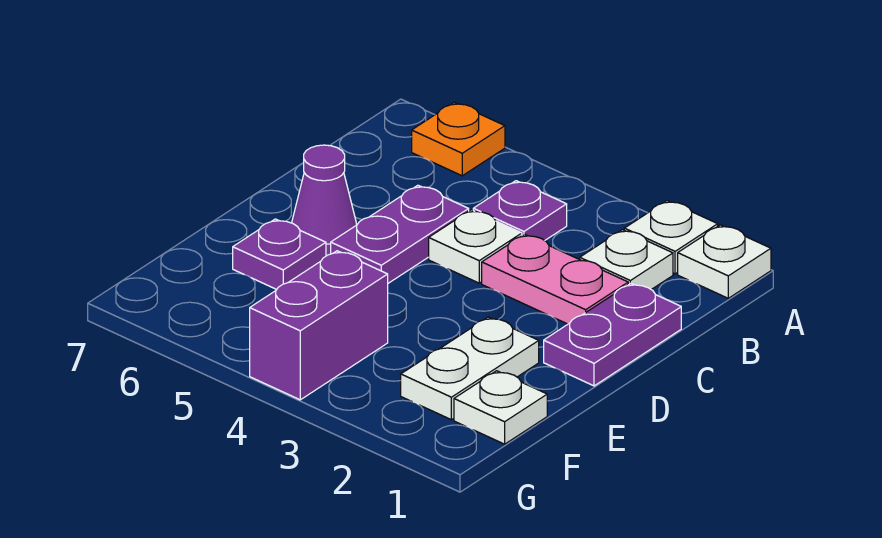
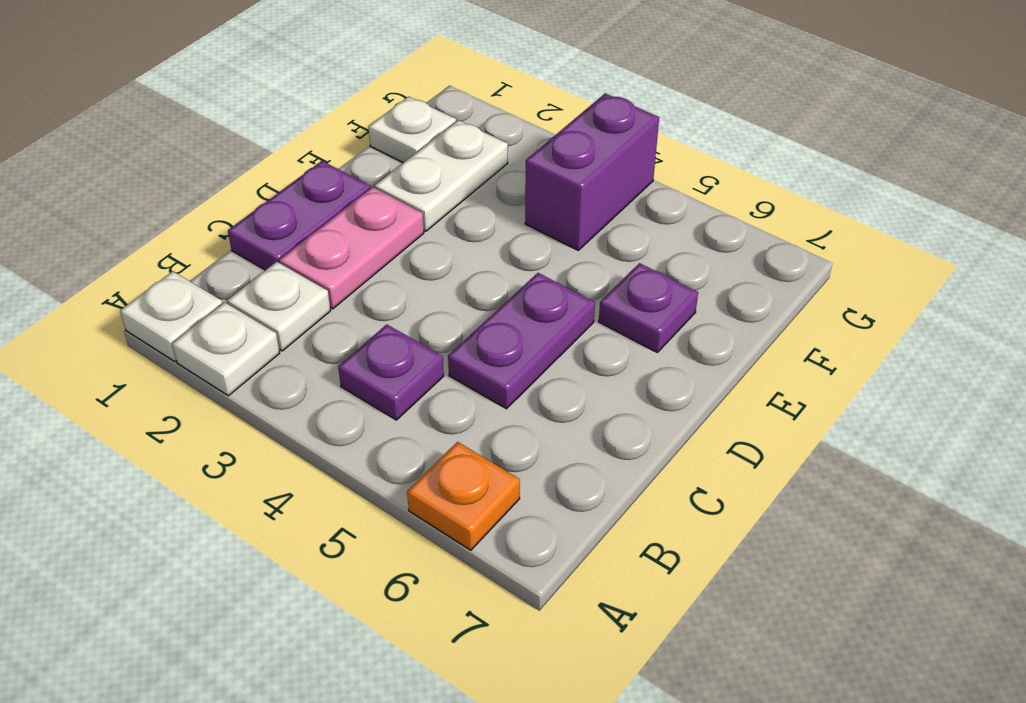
pink plate C2:C3 level 1 -> pink plate C2:D2 level 1
white plate C4 level 1 -> none
purple cone D6 level 1 -> none

